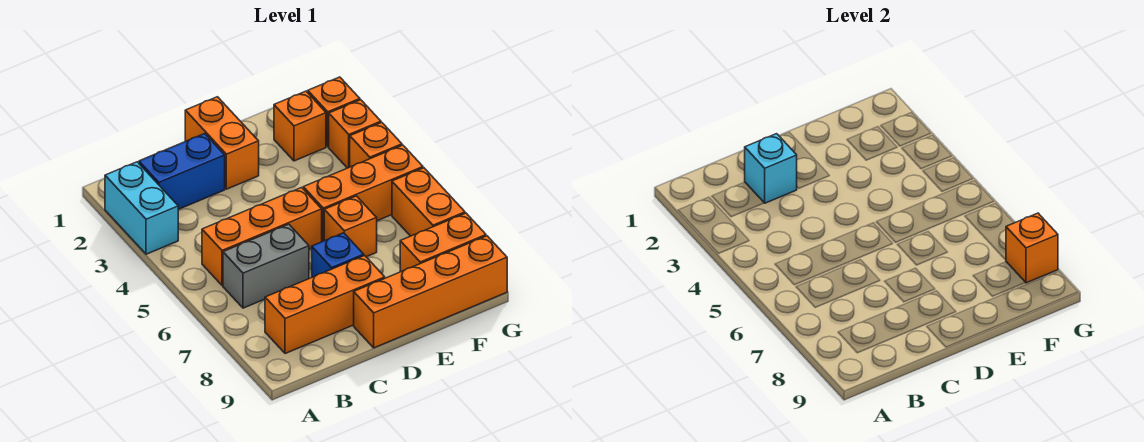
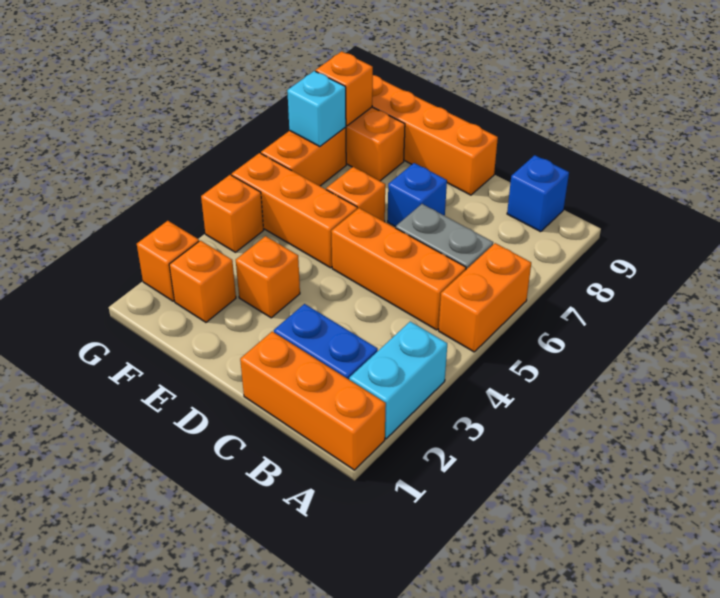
orange brick B8:D8 level 1 -> orange brick A1:C1 level 1
none -> blue brick B9 level 1
cyan brick C2 level 2 -> cyan brick G7 level 2
orange brick D1:D2 level 1 -> orange brick A5:A6 level 1
orange brick G3 level 1 -> orange brick E3 level 1

